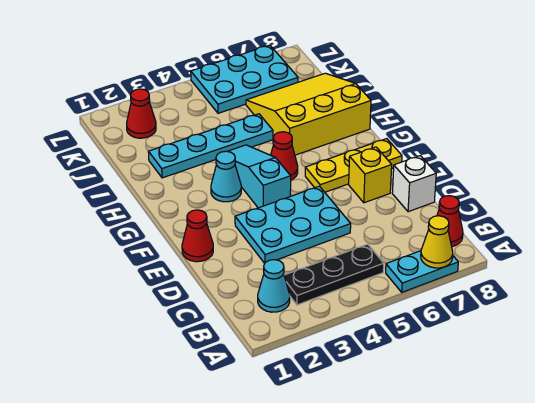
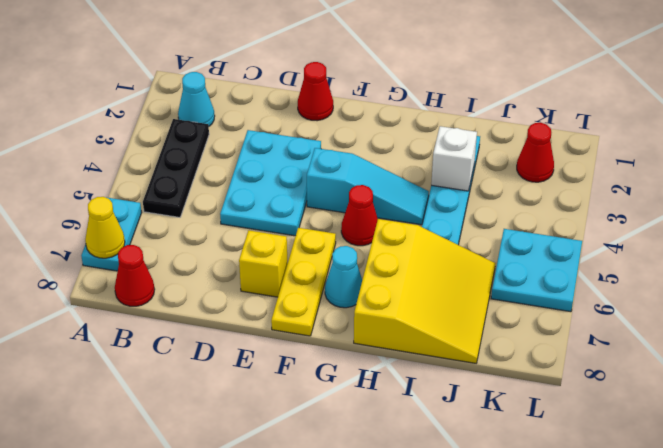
white brick D8 level 1 -> white brick I3 level 2
cyan cone G3 level 1 -> cyan cone G7 level 1
cyan plate K5:L7 level 1 -> cyan plate K5:L6 level 1

